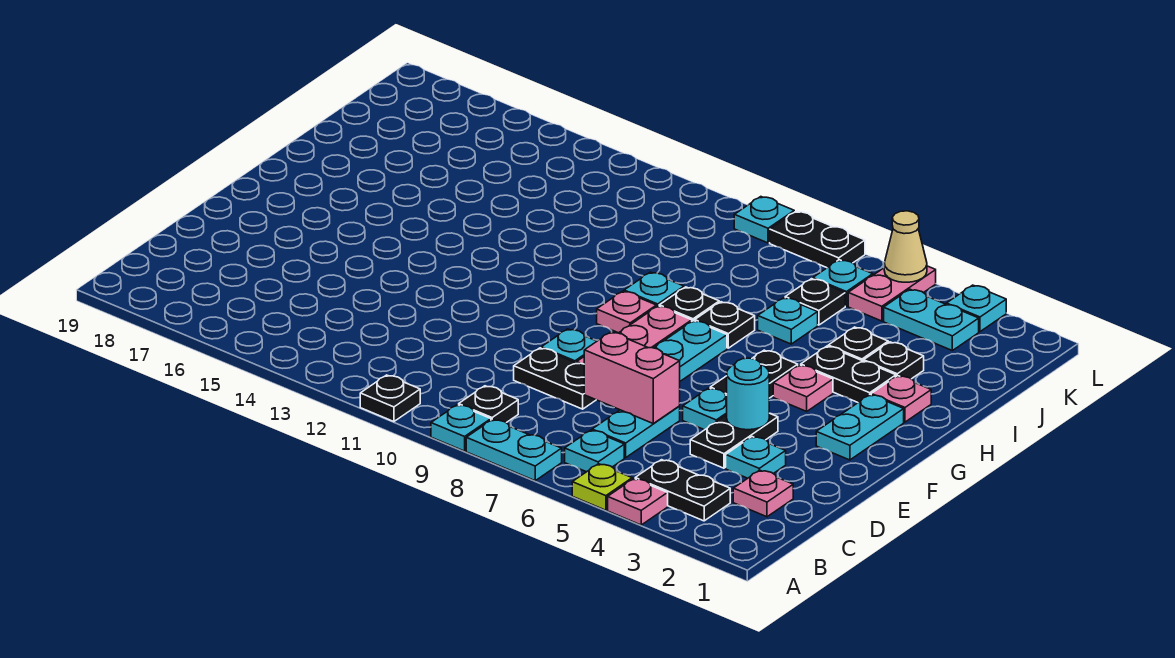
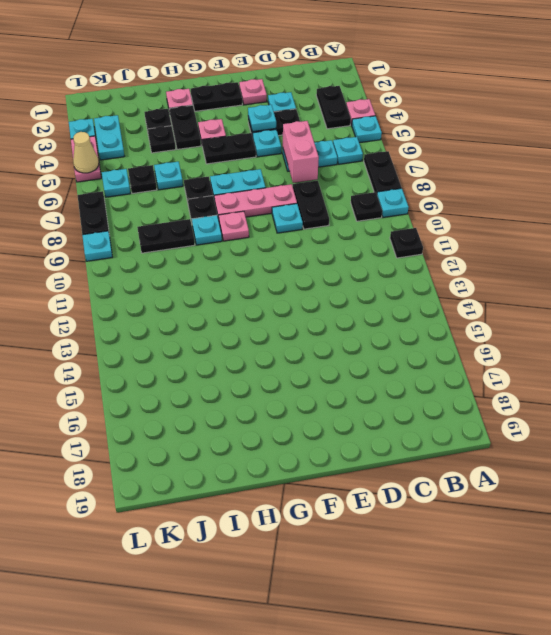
lime plate A5 level 1 -> cyan plate A5 level 1
cyan plate A7:A8 level 1 -> black plate A7:A8 level 1
pink plate C2 level 1 -> pink plate E2 level 1
cyan round brick E4 level 2 -> cyan plate E4 level 2
cyan plate F2:G2 level 1 -> black plate F2:G2 level 1
none -> black plate I9:J9 level 1
pink plate K5:L5 level 1 -> pink plate L4:L5 level 1

